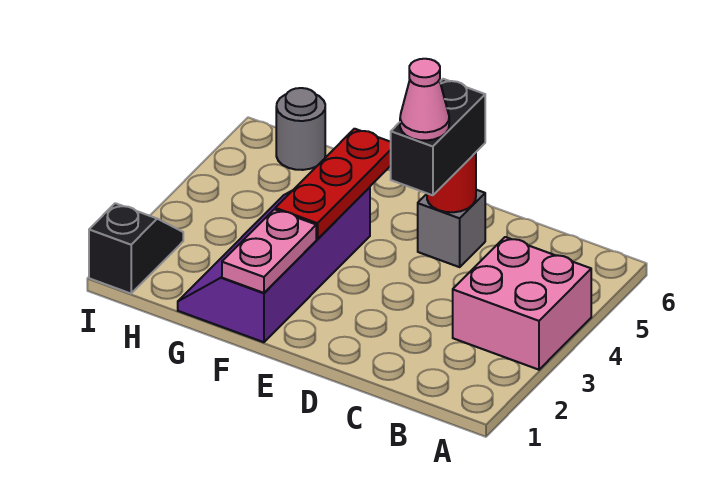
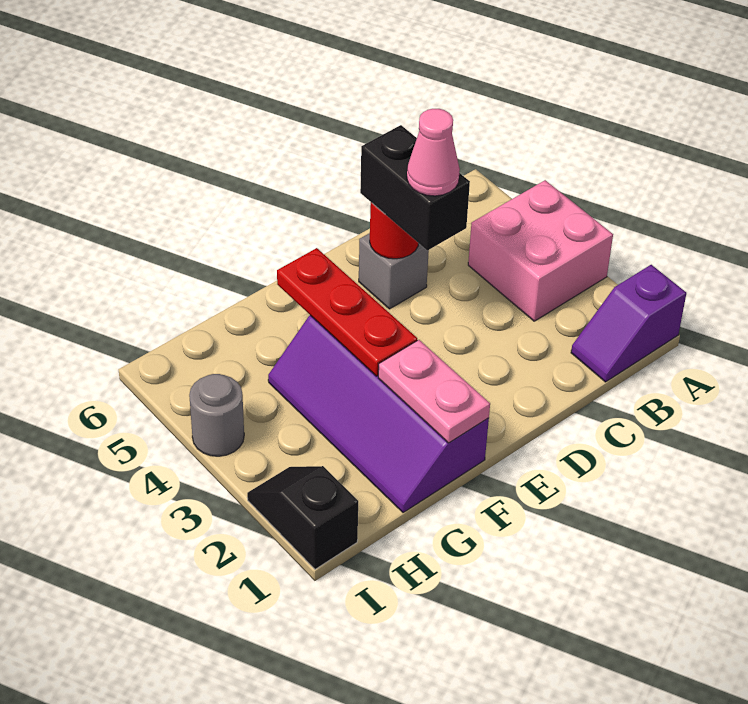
none -> purple slope A1:B1 level 1 top A
grey round brick H6 level 1 -> grey round brick I4 level 1

